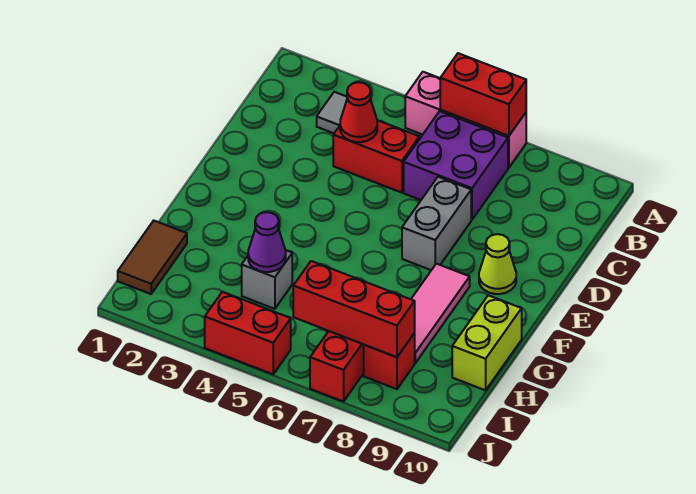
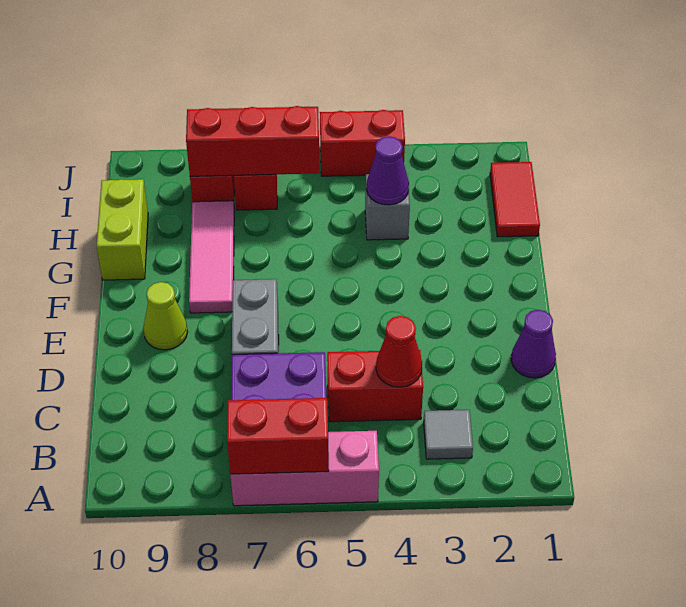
none -> purple cone D1 level 1
brown tile H1:I1 level 1 -> red tile H1:I1 level 1

